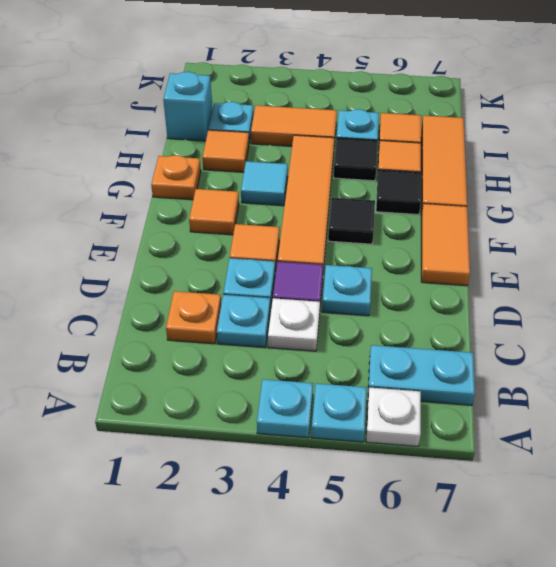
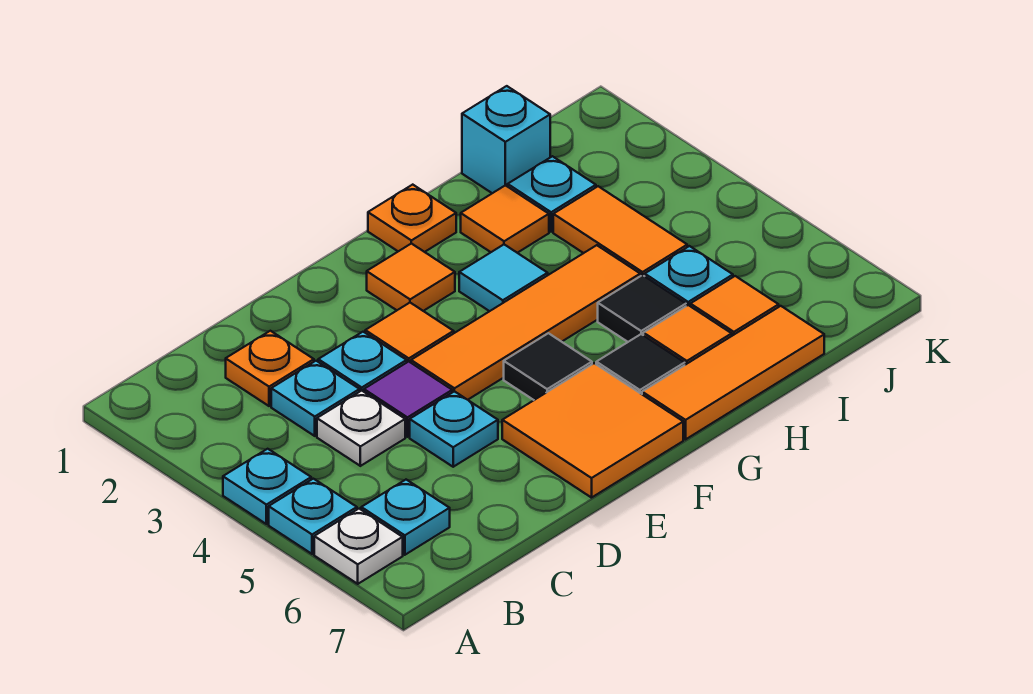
cyan plate B6:B7 level 1 -> cyan plate B6 level 1
orange tile E7:F7 level 1 -> orange tile E6:F7 level 1

